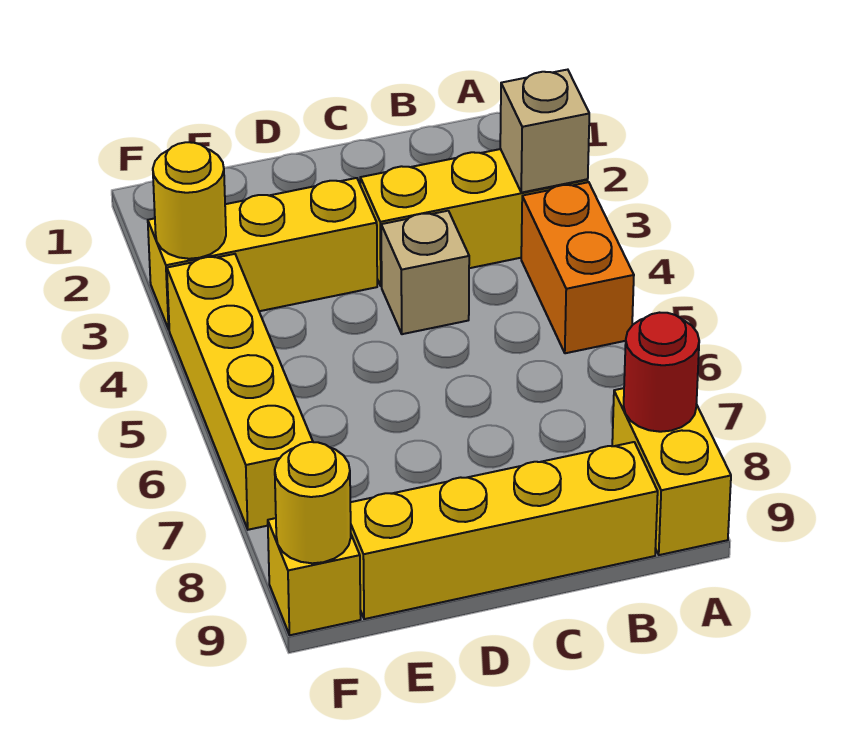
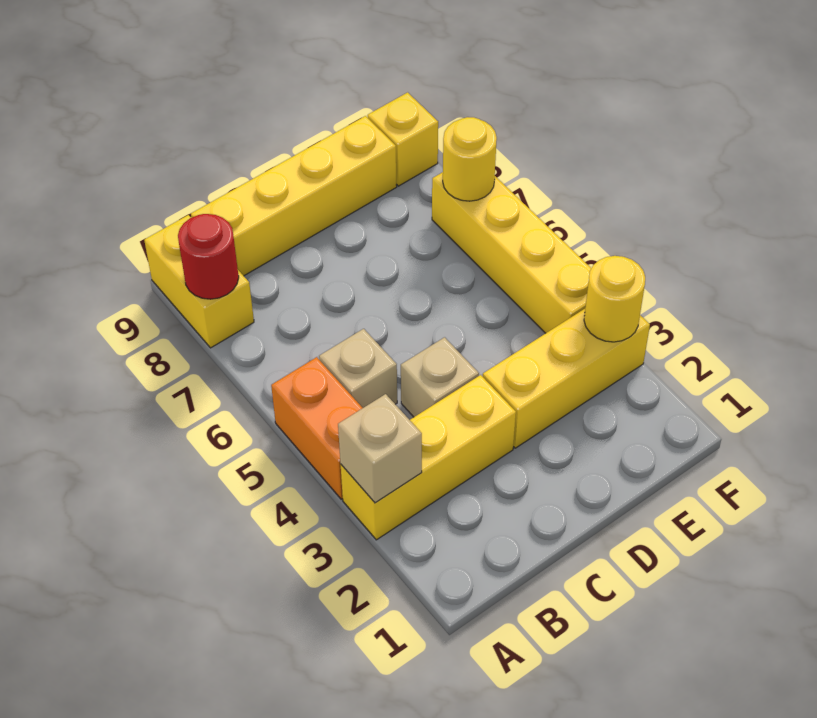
none -> tan brick B5 level 1
yellow round brick F9 level 2 -> yellow round brick F7 level 2

